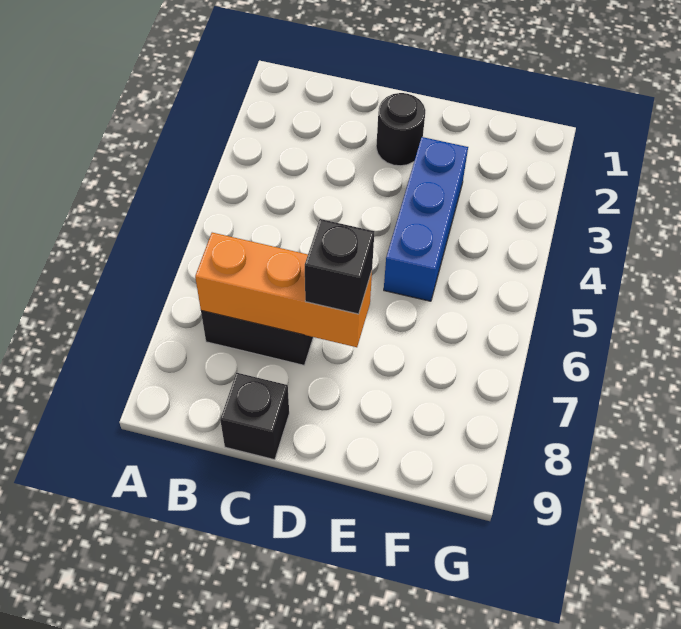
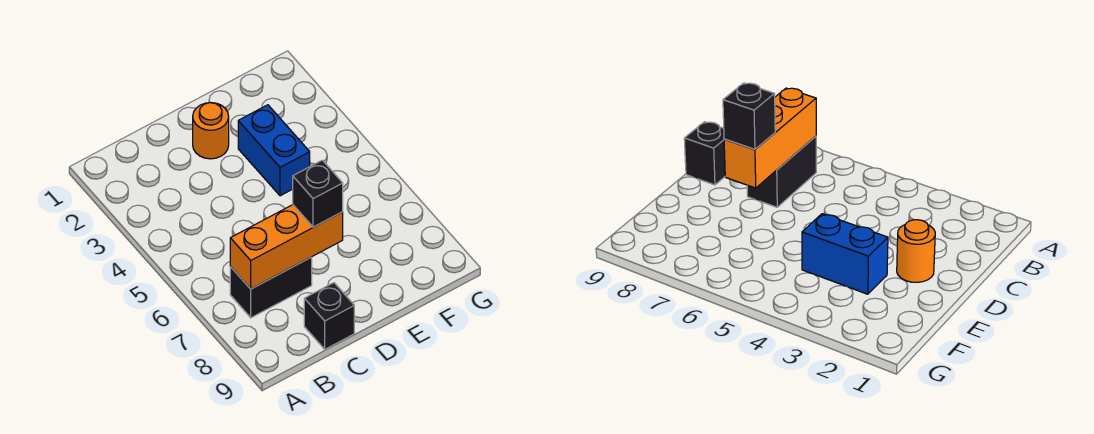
black round brick D2 level 1 -> orange round brick D2 level 1
blue brick E3:E5 level 1 -> blue brick E3:E4 level 1

